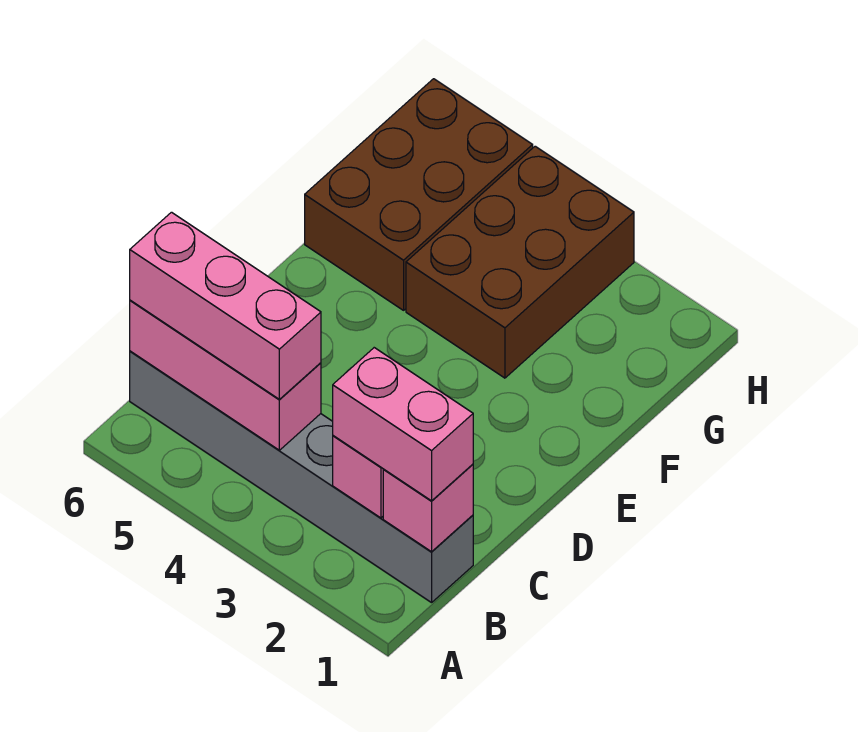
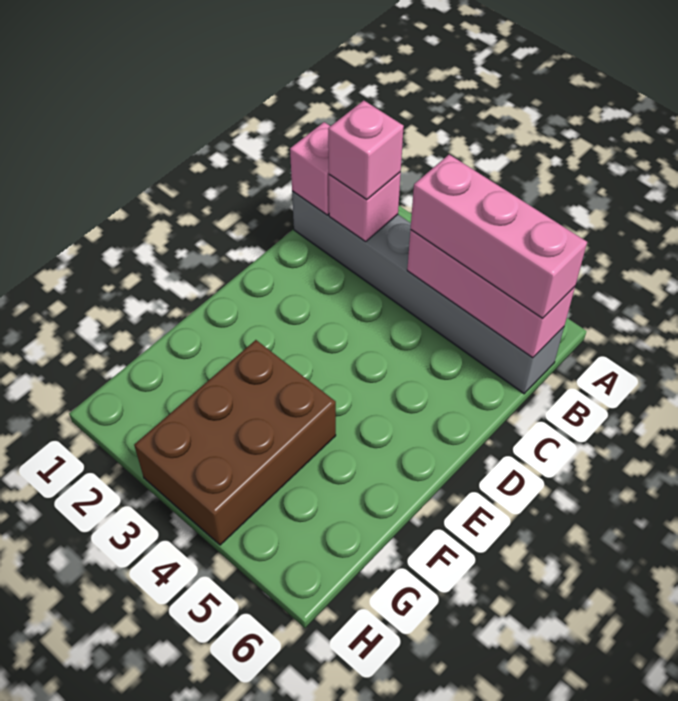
pink brick B1:B2 level 3 -> pink brick B2 level 3
brown brick F5:H6 level 1 -> none

